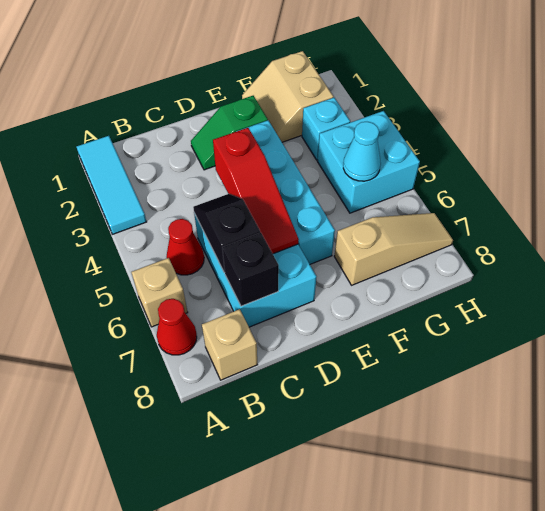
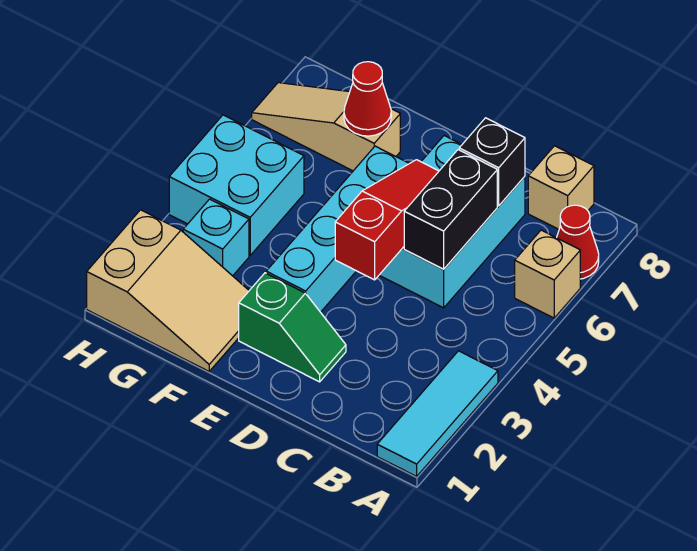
red cone B5 level 1 -> red cone F7 level 2
black slope C5:C6 level 2 top 6 -> black brick C5:C6 level 2
tan slope F1:G2 level 1 top G -> tan slope F1:H2 level 1 top H
cyan cone G5 level 2 -> none

